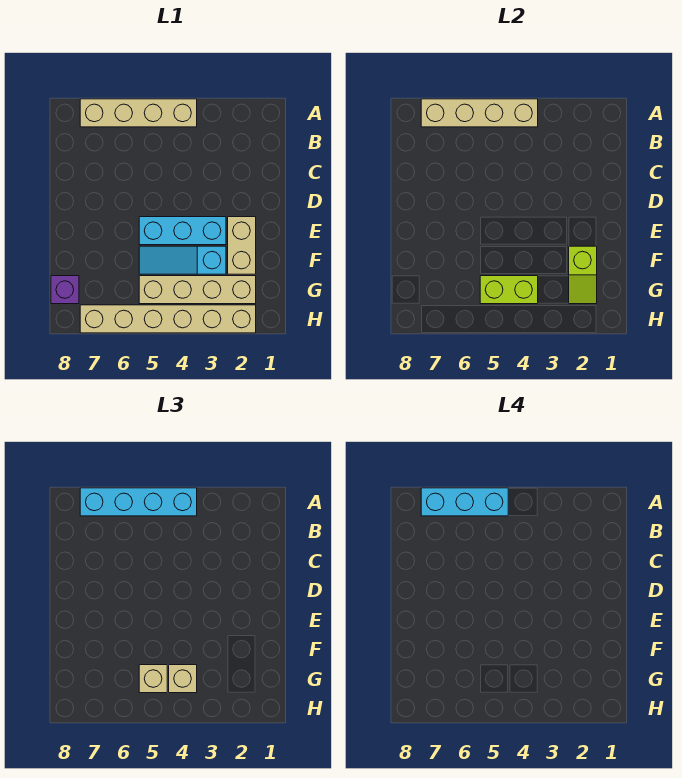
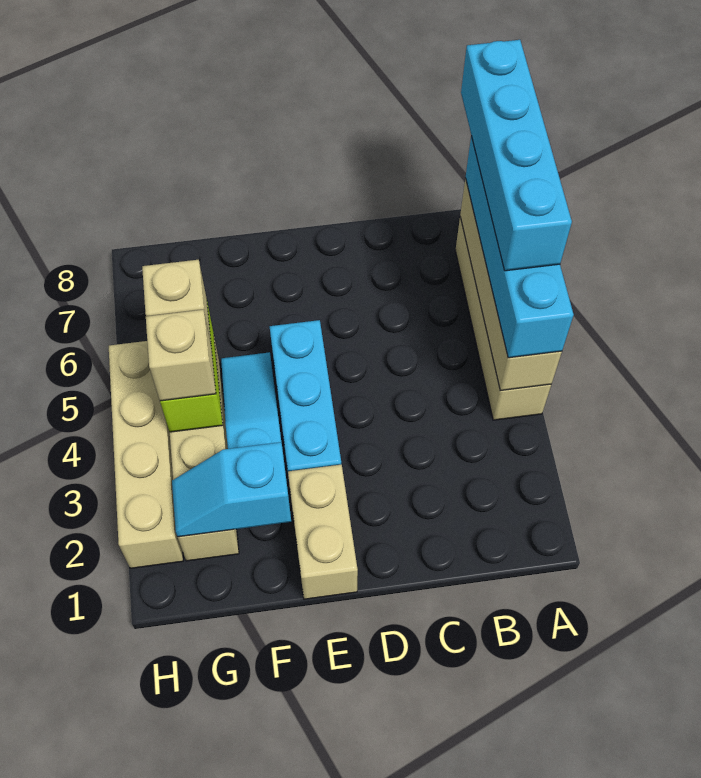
cyan brick A5:A7 level 4 -> cyan brick A5:A8 level 4
tan brick E2:F2 level 1 -> tan brick E1:E2 level 1
lime slope F2:G2 level 2 top F -> cyan slope F2:G2 level 2 top F
purple brick G8 level 1 -> none
tan brick H2:H7 level 1 -> tan brick H2:H5 level 1

